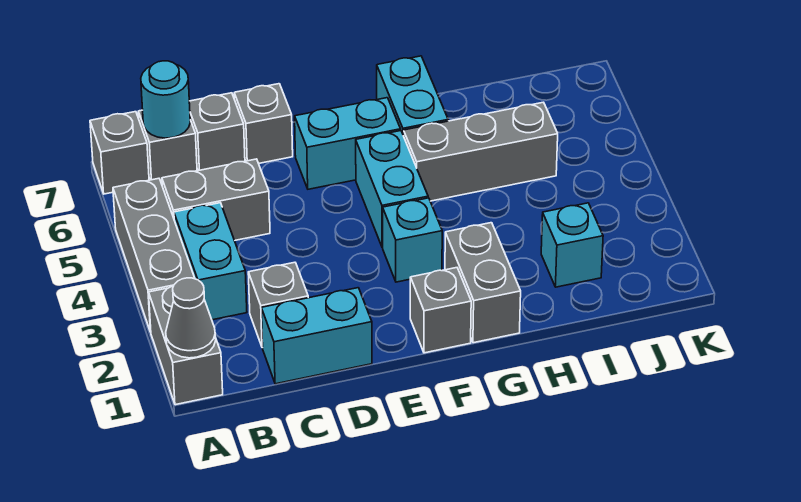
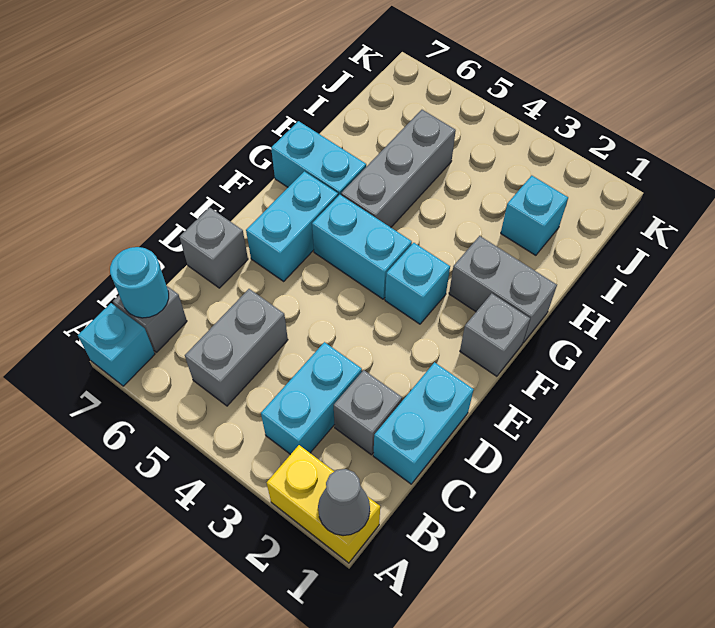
grey brick A1:A2 level 1 -> yellow brick A1:A2 level 1
grey brick A3:A5 level 1 -> none
grey brick A7 level 1 -> cyan brick A7 level 1
cyan brick B3:B4 level 1 -> cyan brick B3:C3 level 1
grey brick C7 level 1 -> none

